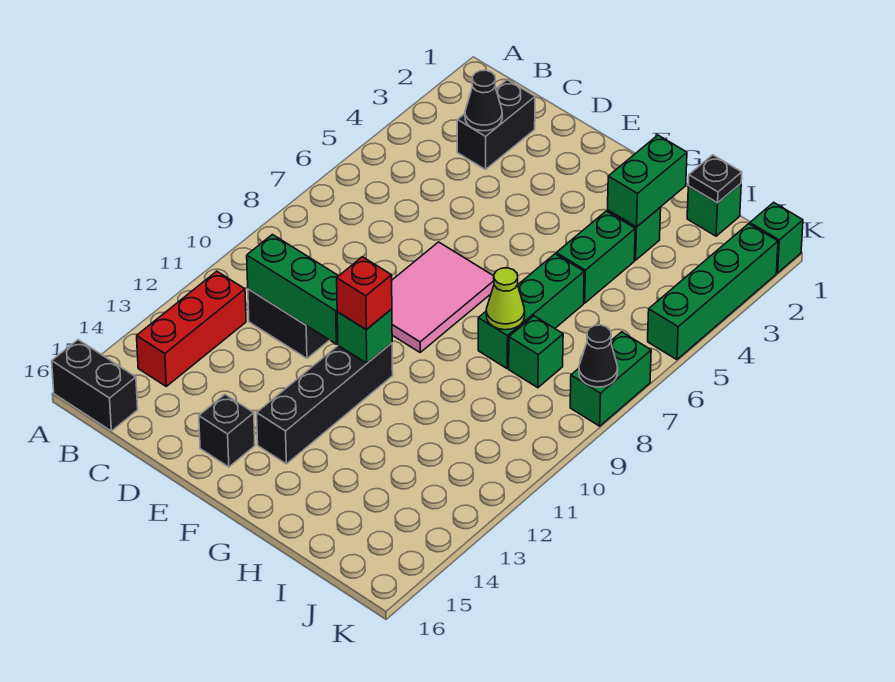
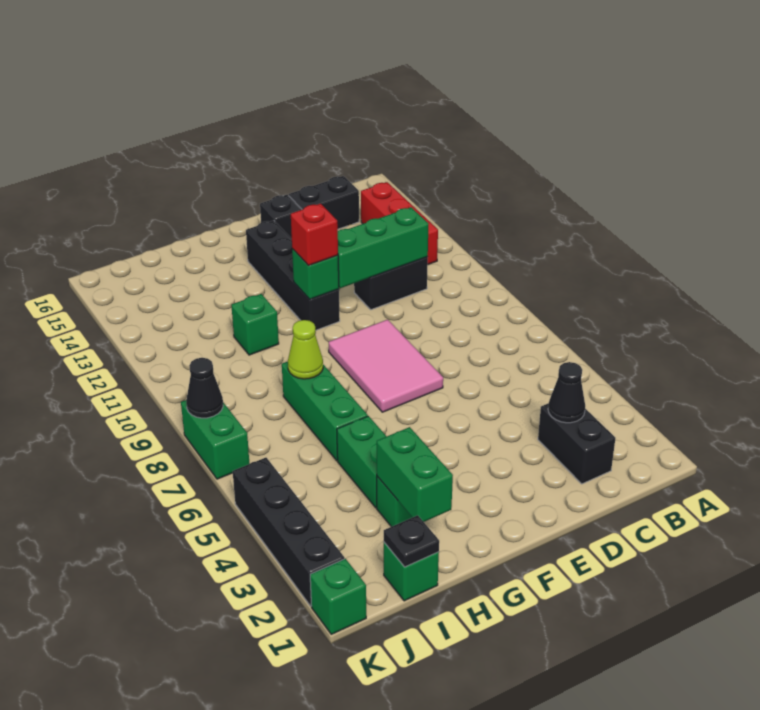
black brick A16:B16 level 1 -> black brick C15:D15 level 1
green brick I8 level 1 -> green brick H11 level 1
green brick K2:K5 level 1 -> black brick K2:K5 level 1

